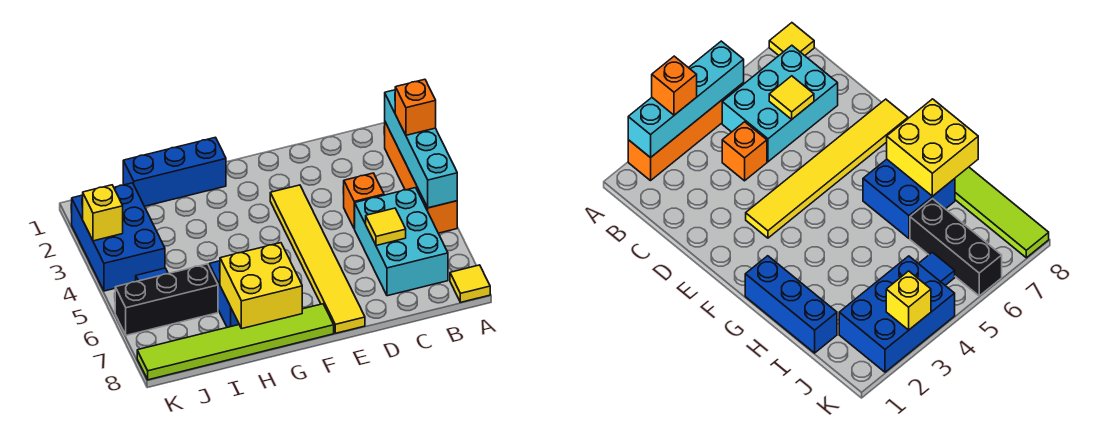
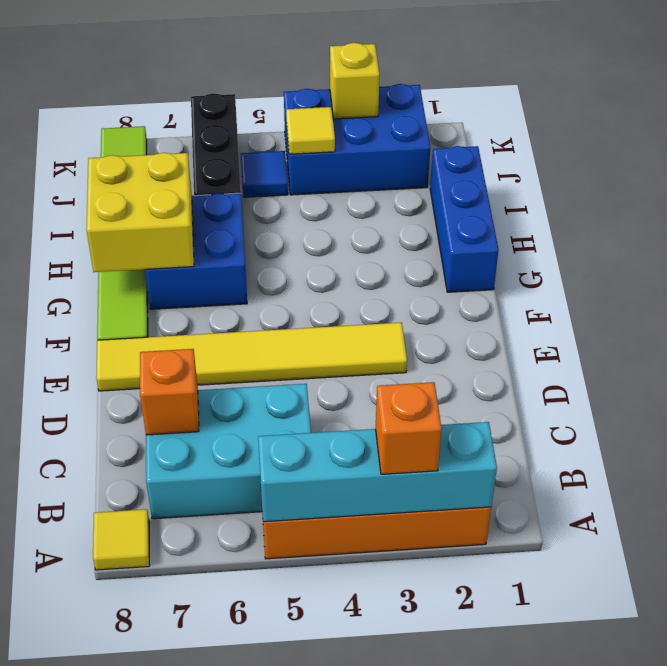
orange brick C4 level 1 -> orange brick C7 level 2
yellow tile C6 level 2 -> yellow tile J4 level 2

